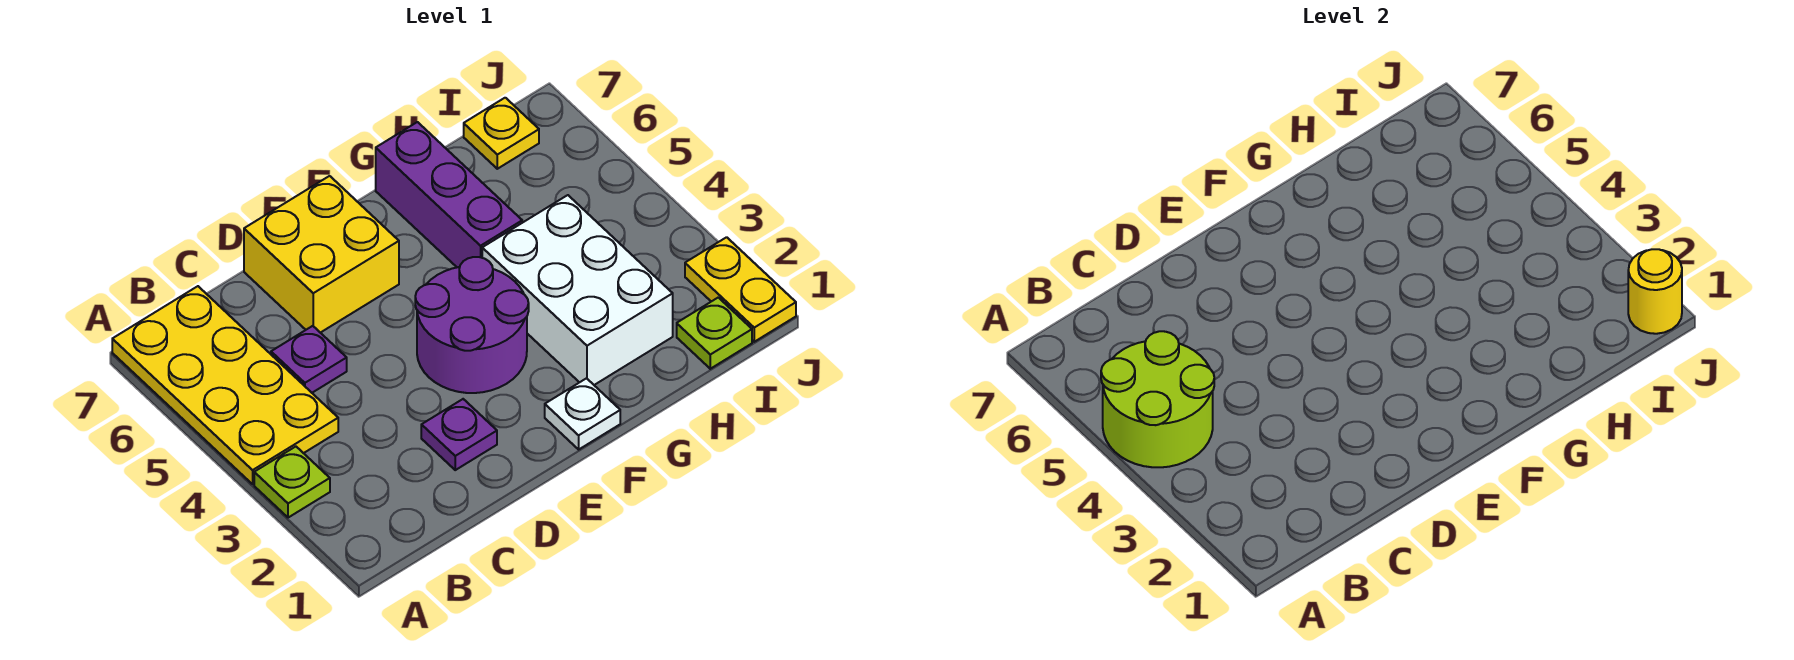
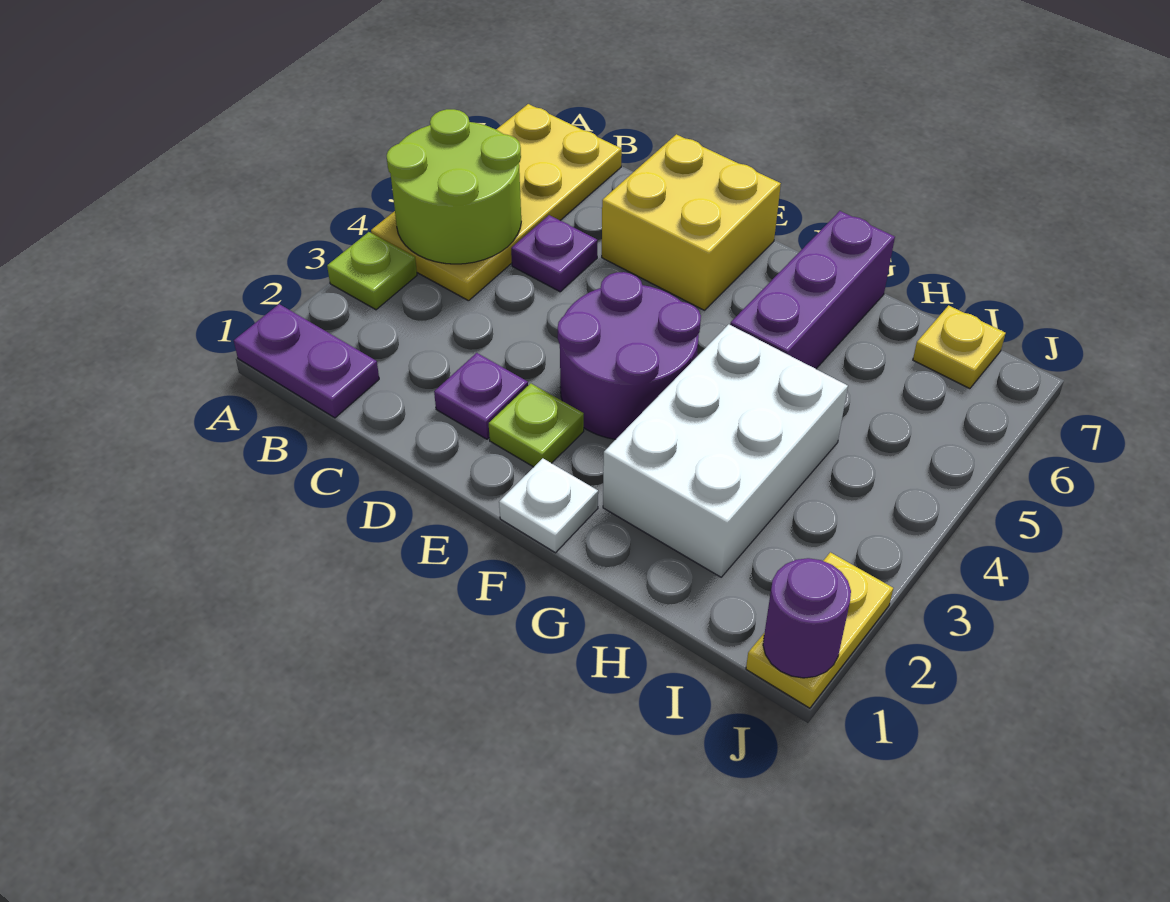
none -> purple plate A1:B1 level 1
lime plate I1 level 1 -> lime plate E2 level 1
yellow round brick J1 level 2 -> purple round brick J1 level 2

